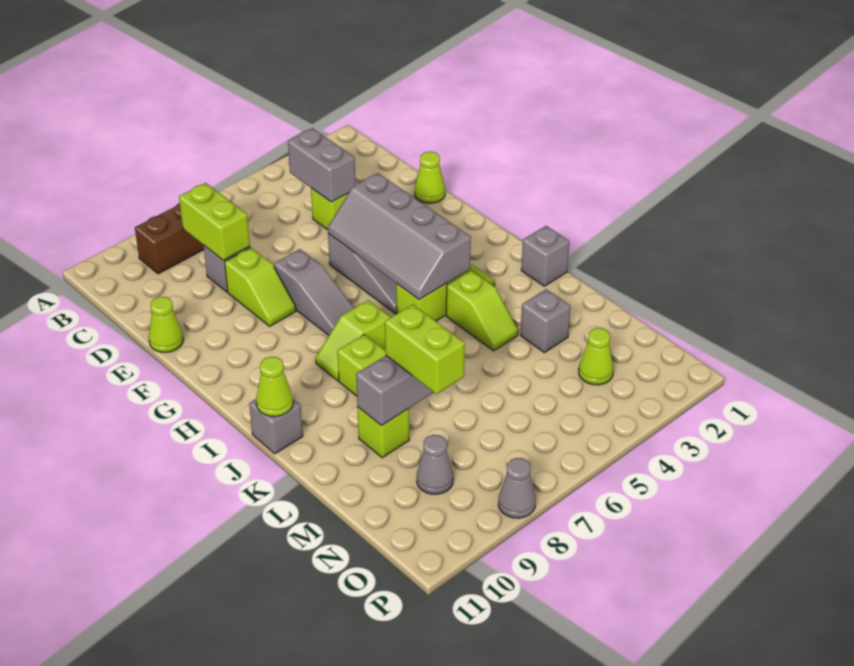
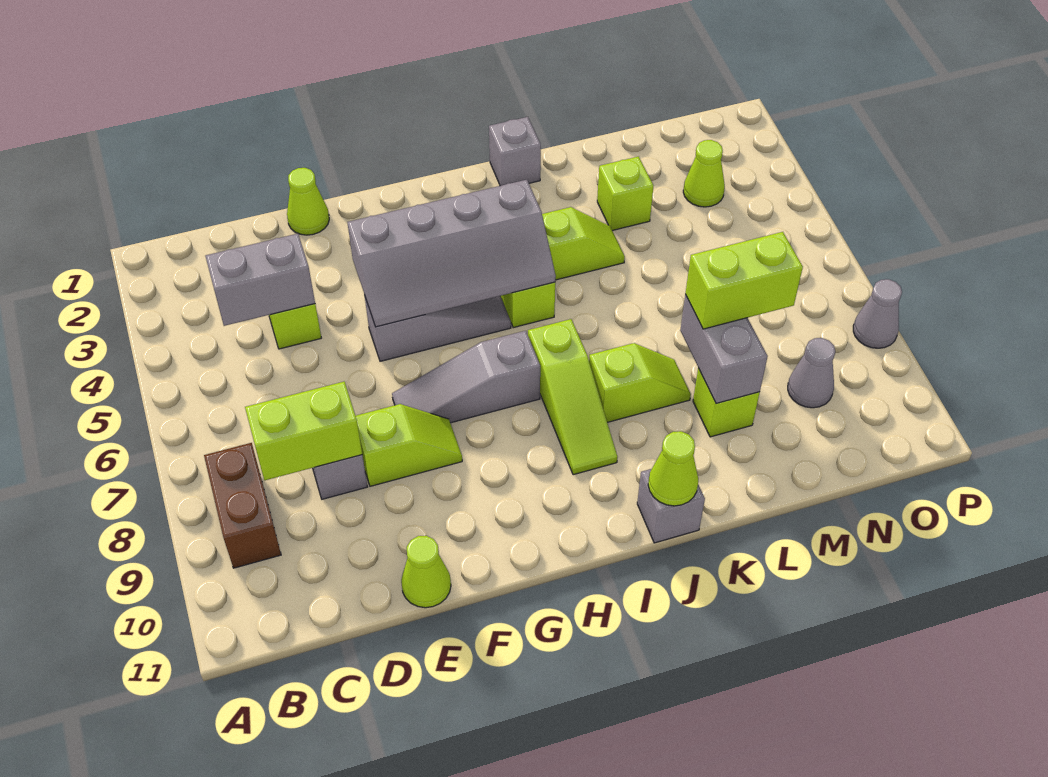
grey slope F7:H7 level 1 top F -> grey slope F7:H7 level 1 top H
lime slope I7:I8 level 1 top 7 -> lime slope I7:I9 level 1 top 7
grey brick L3 level 1 -> lime brick L3 level 1

